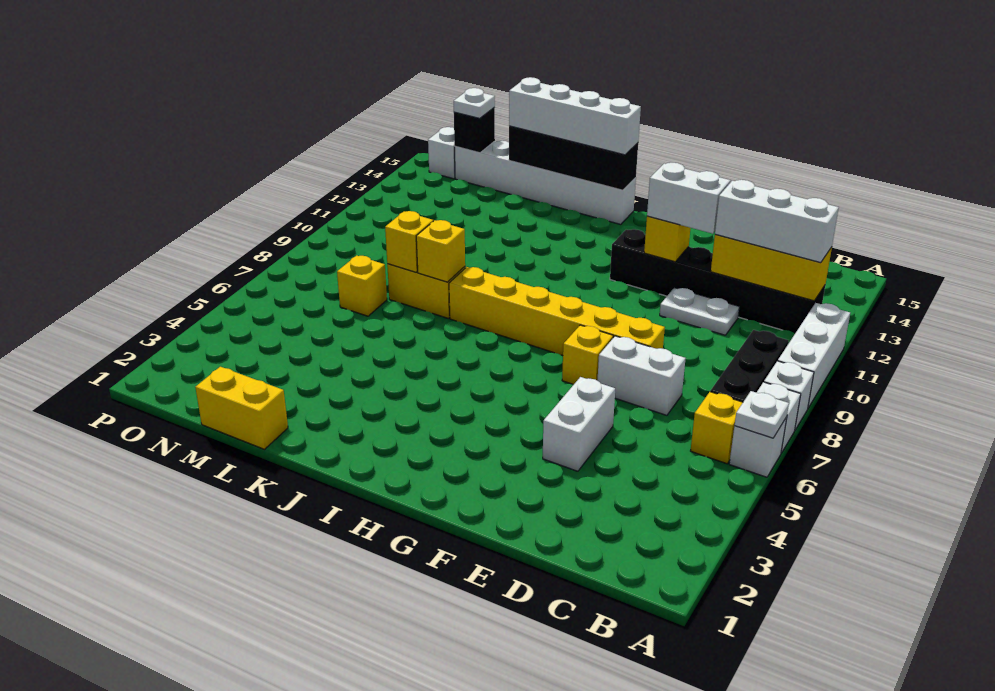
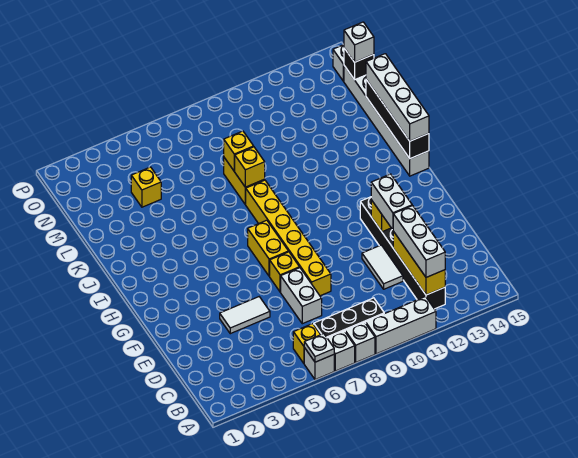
white plate D11:E11 level 1 -> white tile D11:E11 level 1
white brick E4:E5 level 1 -> white tile E4:E5 level 1
yellow brick L1:M1 level 1 -> yellow brick G7:H7 level 1
yellow brick M7 level 1 -> yellow brick M4 level 1
white plate N15 level 3 -> white brick N15 level 3

